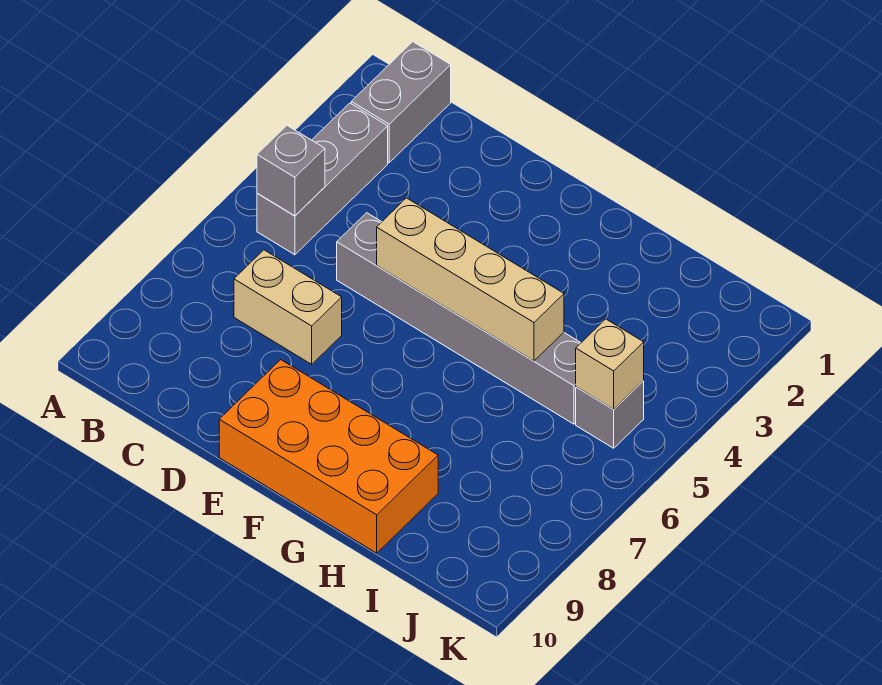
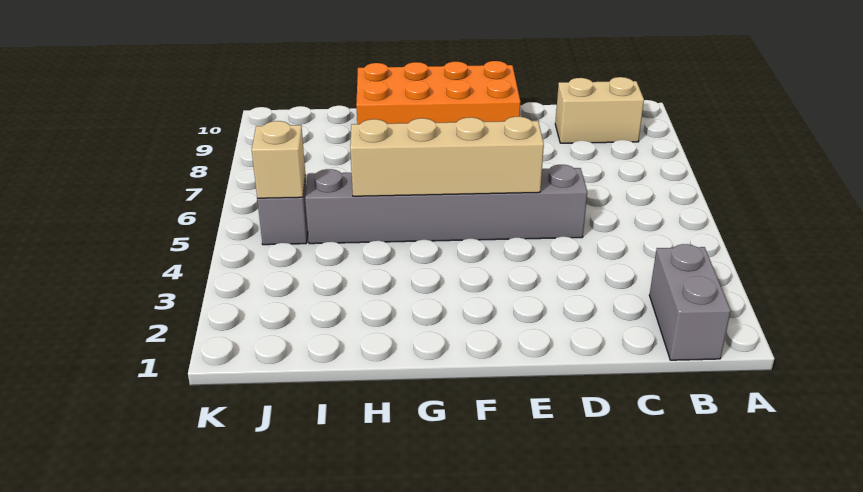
grey brick B3:B5 level 1 -> none
grey brick B5 level 2 -> none
tan brick C7:D7 level 1 -> tan brick B9:C9 level 1

